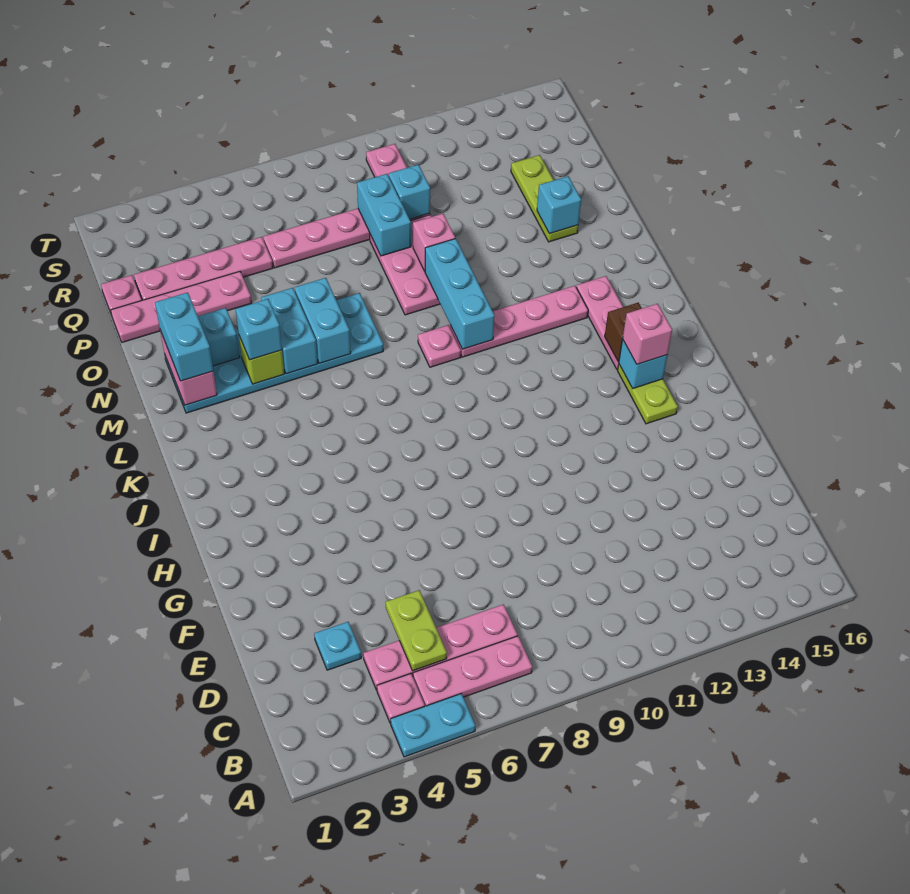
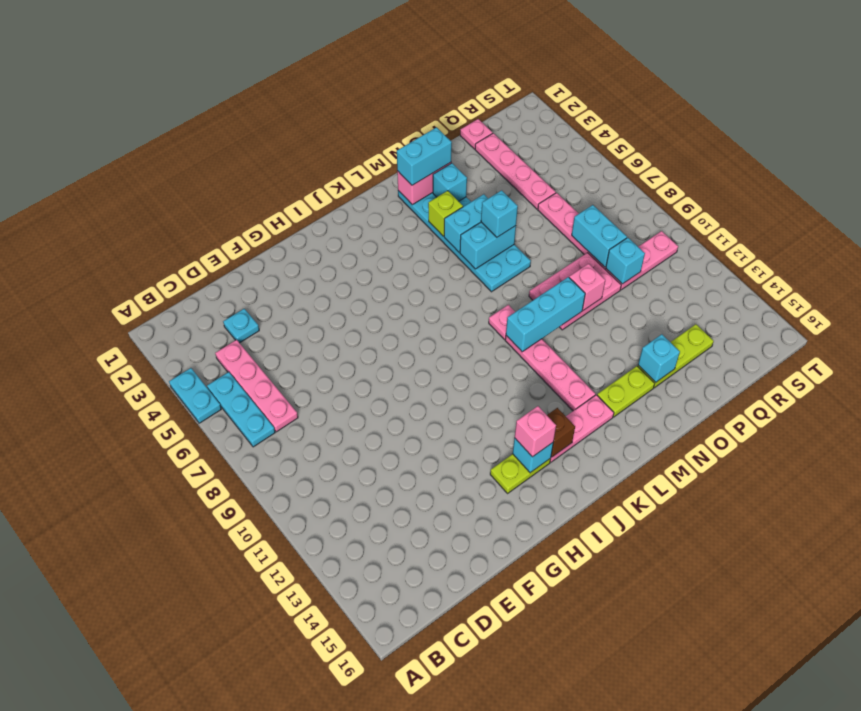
pink plate B4 level 1 -> none
pink plate B5:B7 level 1 -> cyan plate B5:B7 level 1
lime plate C5:D5 level 2 -> lime plate M14:N14 level 1
cyan brick M4 level 3 -> cyan brick N6 level 3
pink plate P1:P4 level 1 -> none
cyan brick P9:Q9 level 2 -> cyan brick Q8:Q9 level 2

